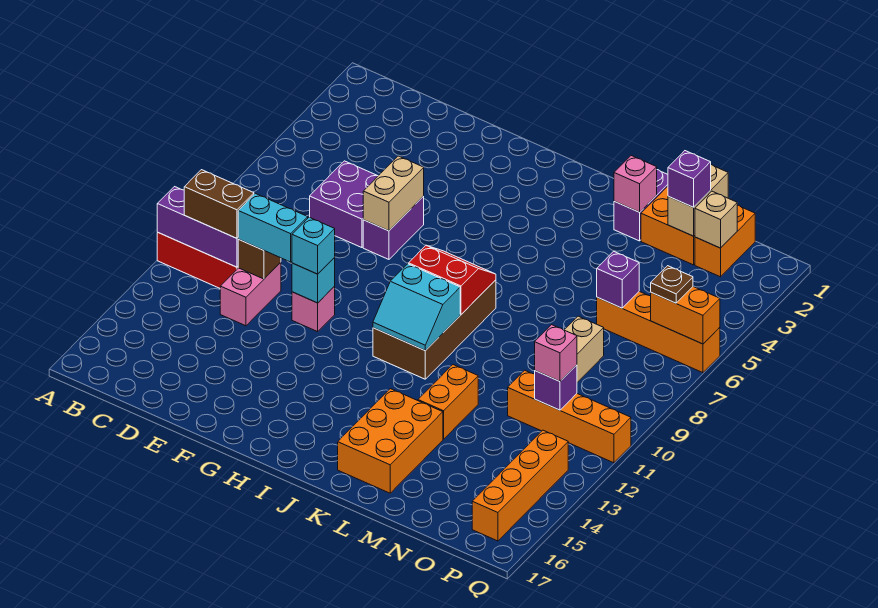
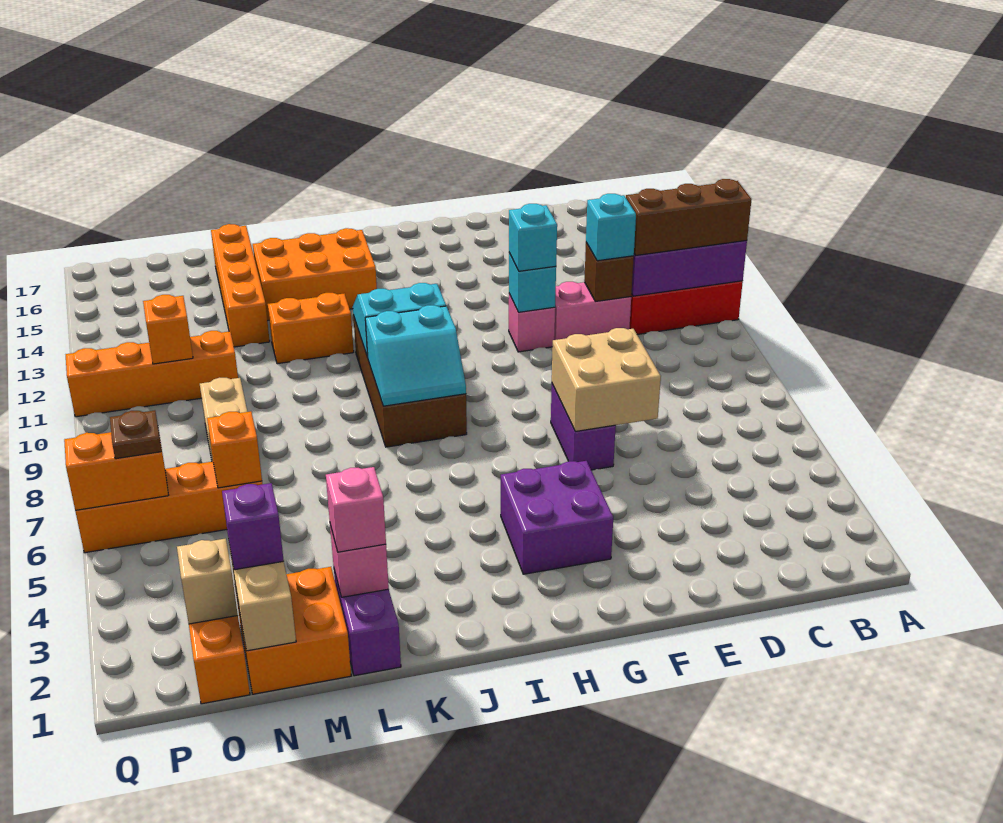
brown brick B11:C11 level 3 -> brown brick A11:C11 level 3
purple brick D6:E7 level 1 -> purple brick G3:H4 level 1
pink brick D11:D12 level 1 -> pink brick D11:E11 level 1
cyan brick D11:E11 level 3 -> cyan brick D11 level 3
tan brick F6:F7 level 2 -> tan brick E6:F7 level 2
red slope I8:J9 level 2 top 9 -> cyan slope I8:J9 level 2 top 9
orange brick K14:L16 level 1 -> orange brick J14:L15 level 1
orange brick L12:L13 level 1 -> orange brick K12:L12 level 1
purple brick N6 level 2 -> orange brick N6 level 2
purple brick O11 level 2 -> orange brick O11 level 2
pink brick O11 level 3 -> pink brick L2 level 3
orange brick P13:P16 level 1 -> orange brick M13:M16 level 1

